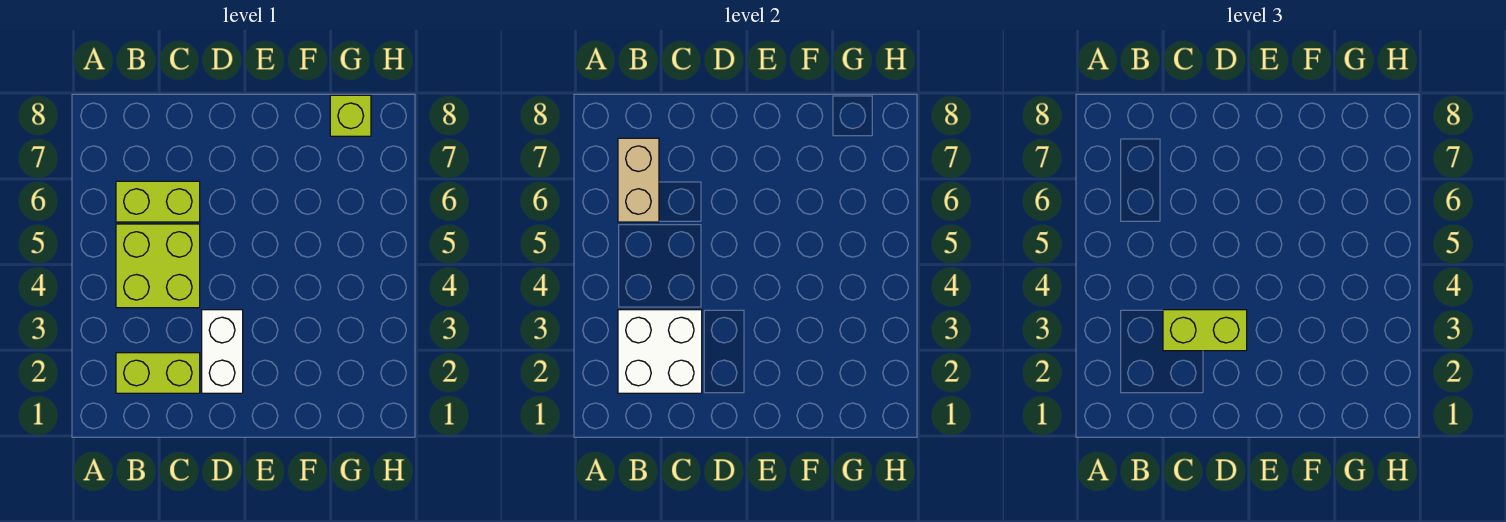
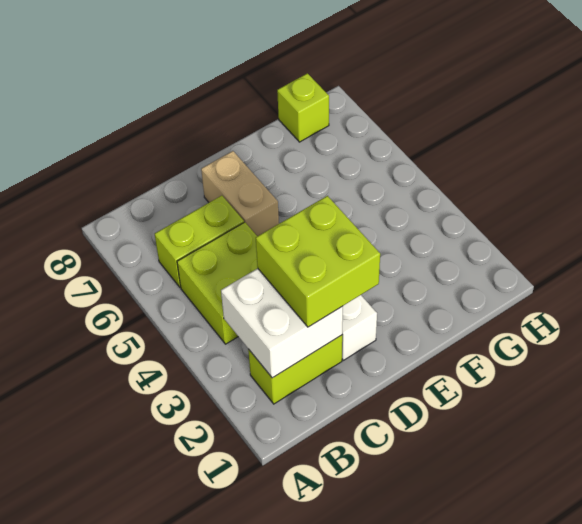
tan brick B6:B7 level 2 -> tan brick D6:D7 level 1
lime brick C3:D3 level 3 -> lime brick C2:D3 level 3

